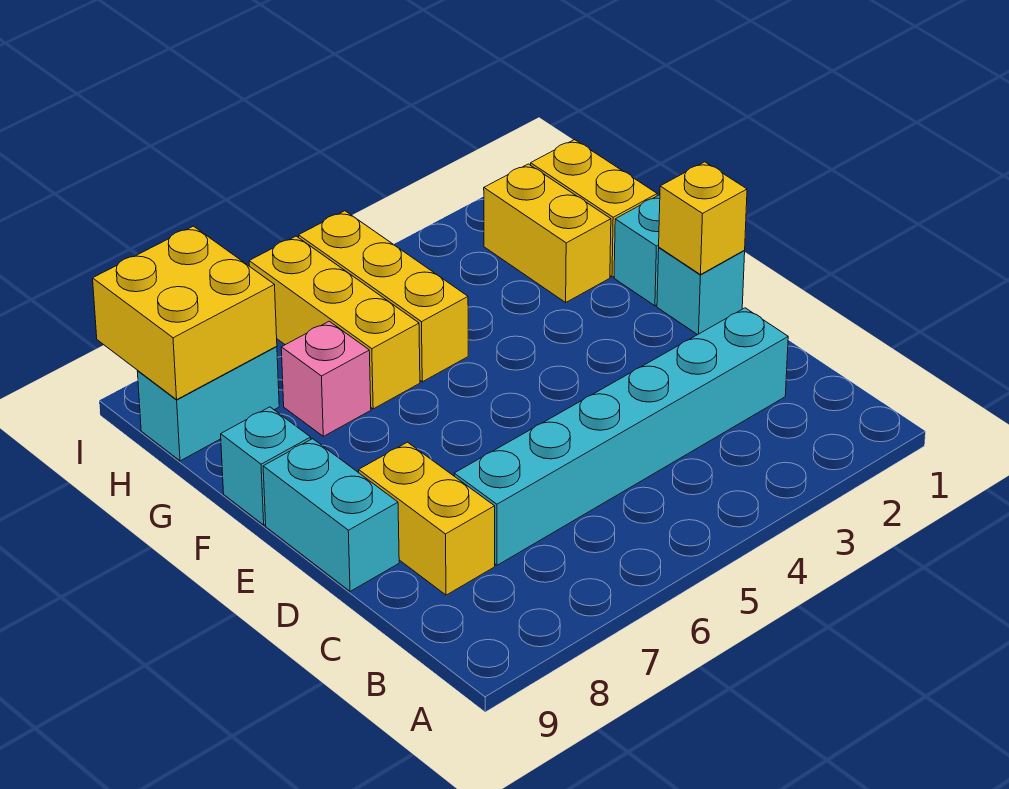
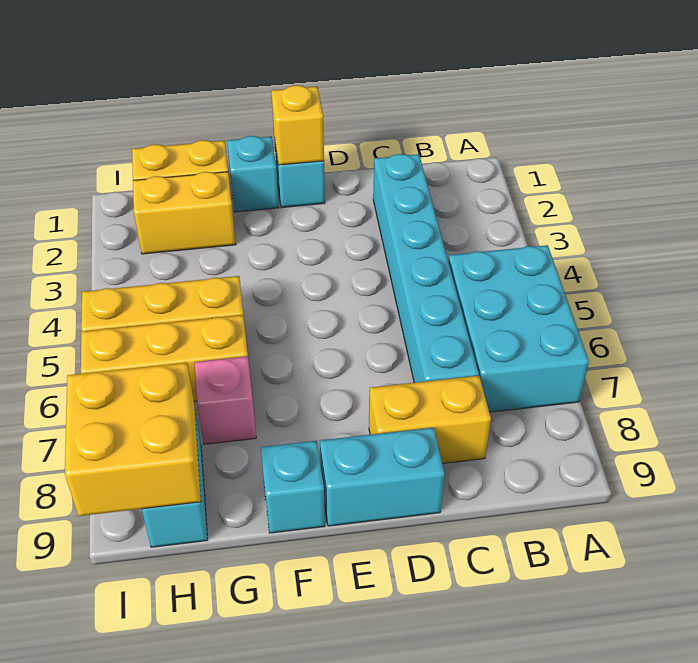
none -> cyan brick A5:B7 level 1

